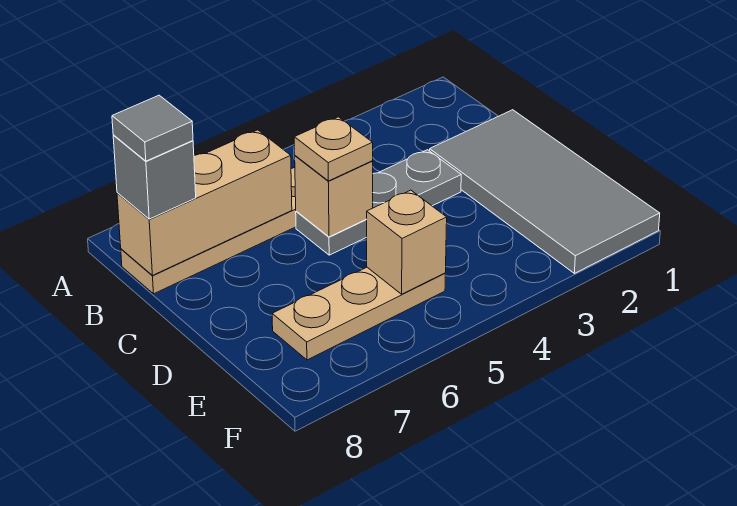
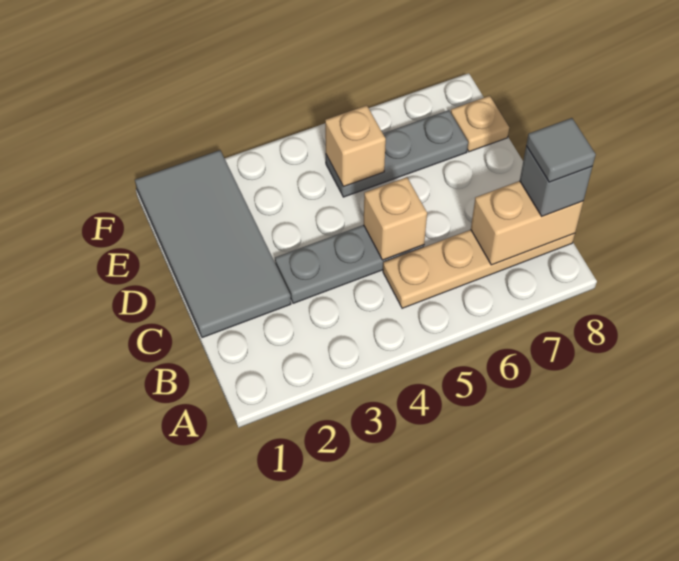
tan brick B6:B8 level 2 -> tan brick B7:B8 level 2
tan plate C5 level 3 -> tan plate E8 level 1
tan plate E5:E7 level 1 -> grey plate E5:E7 level 1

